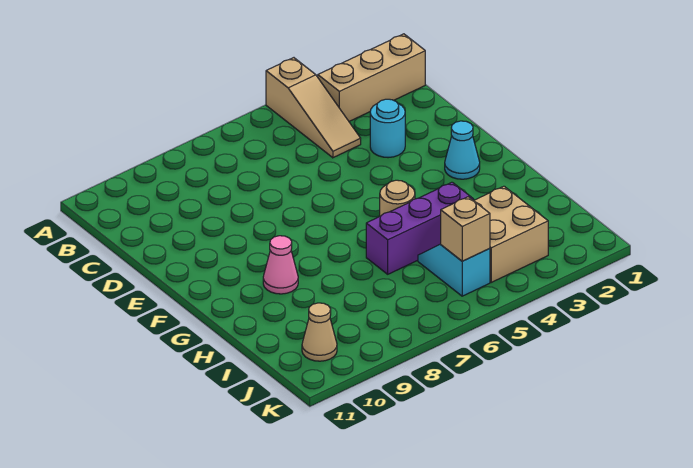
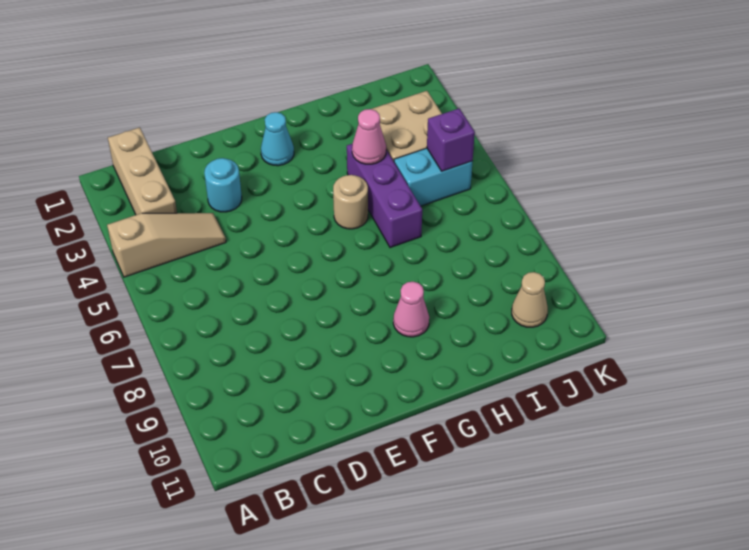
none -> pink cone H4 level 2
cyan slope I5:J5 level 1 top J -> cyan brick I5:J5 level 1
tan brick J5 level 2 -> purple brick J5 level 2

